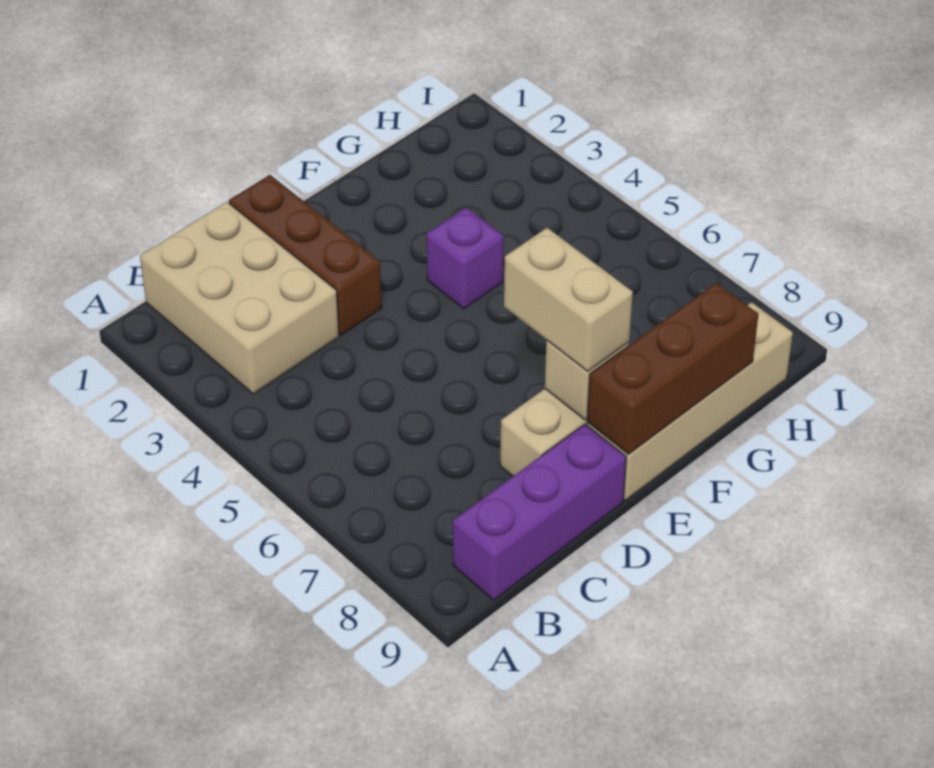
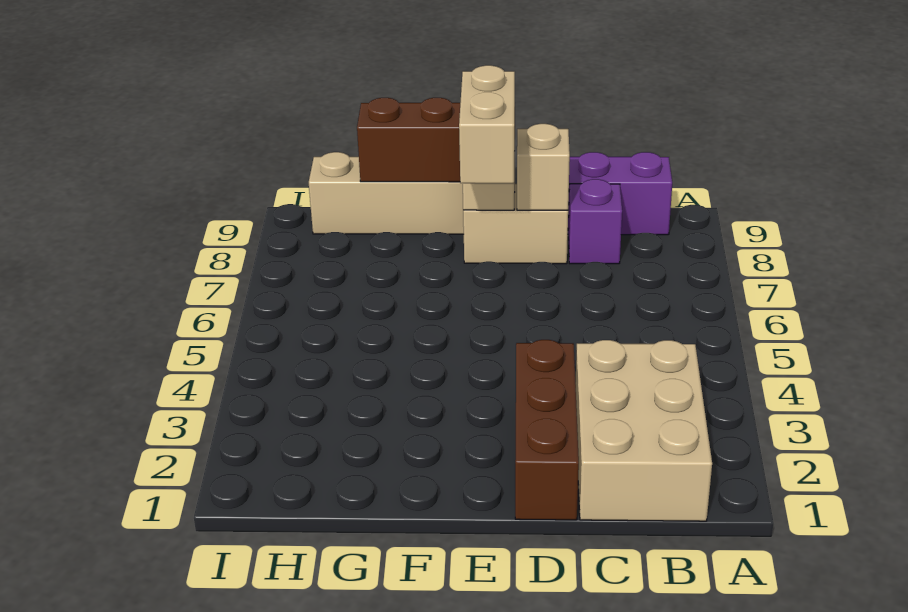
none -> tan brick D8 level 2
purple brick F4 level 1 -> purple brick C8 level 1

